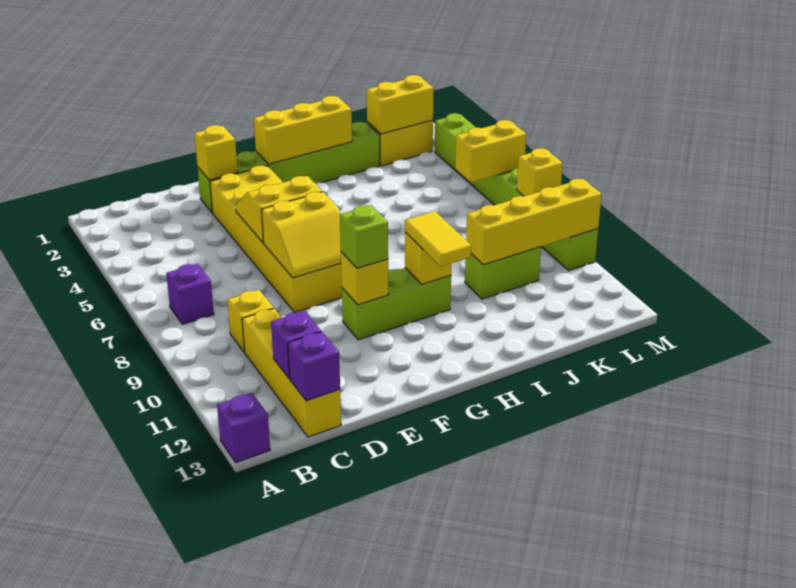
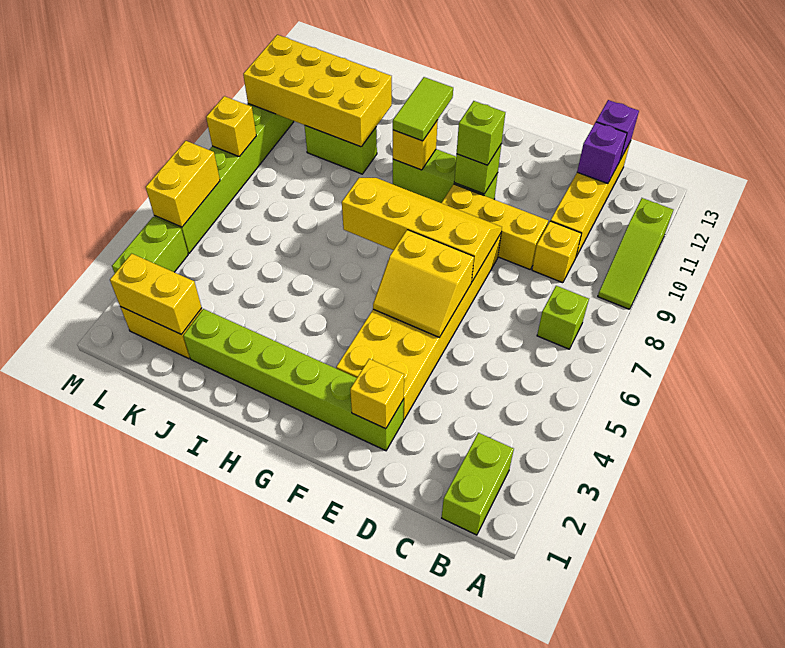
none -> lime slope A9:A11 level 1 top 11
purple brick A13 level 1 -> none
none -> lime brick B1:B2 level 1
purple brick B7 level 1 -> lime brick B7 level 1
yellow slope E7:F8 level 2 top 7 -> yellow slope E7:H8 level 2 top 7
yellow brick F10 level 2 -> lime brick F10 level 2
yellow brick G2:I2 level 2 -> yellow brick D9:F9 level 1
yellow tile H10:H11 level 3 -> lime tile H10:H11 level 3
yellow brick J10:M10 level 2 -> yellow brick J10:M11 level 2
yellow brick L6:M6 level 2 -> yellow brick M5:M6 level 2

